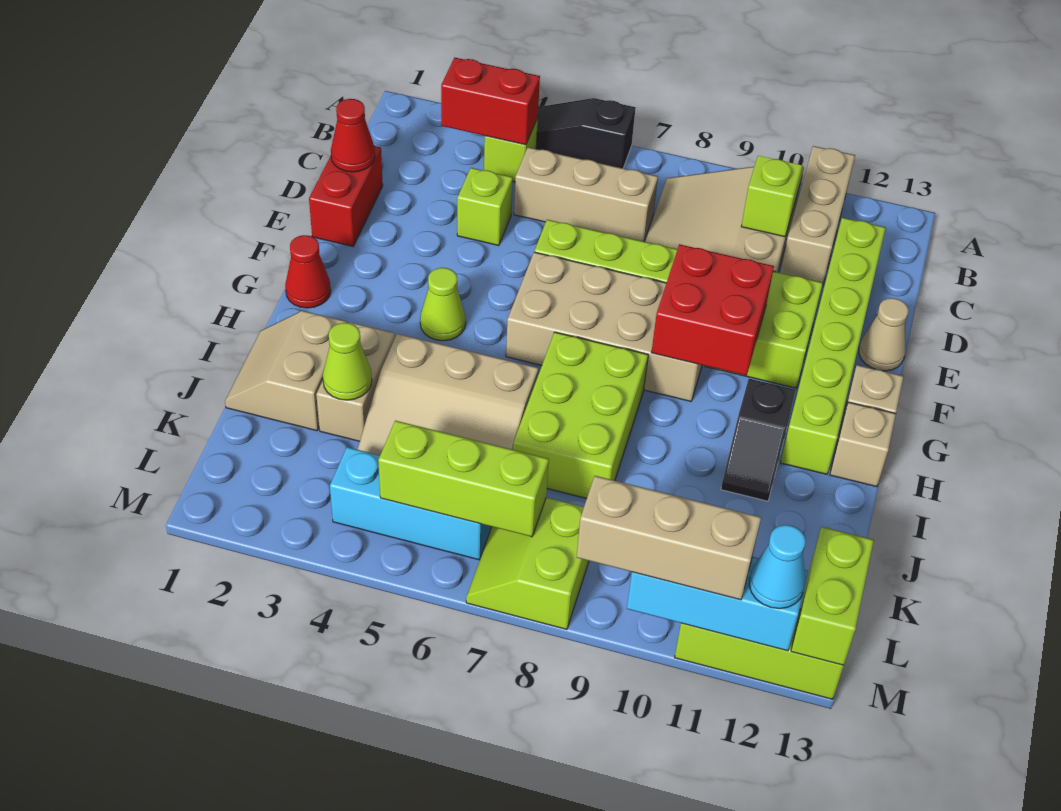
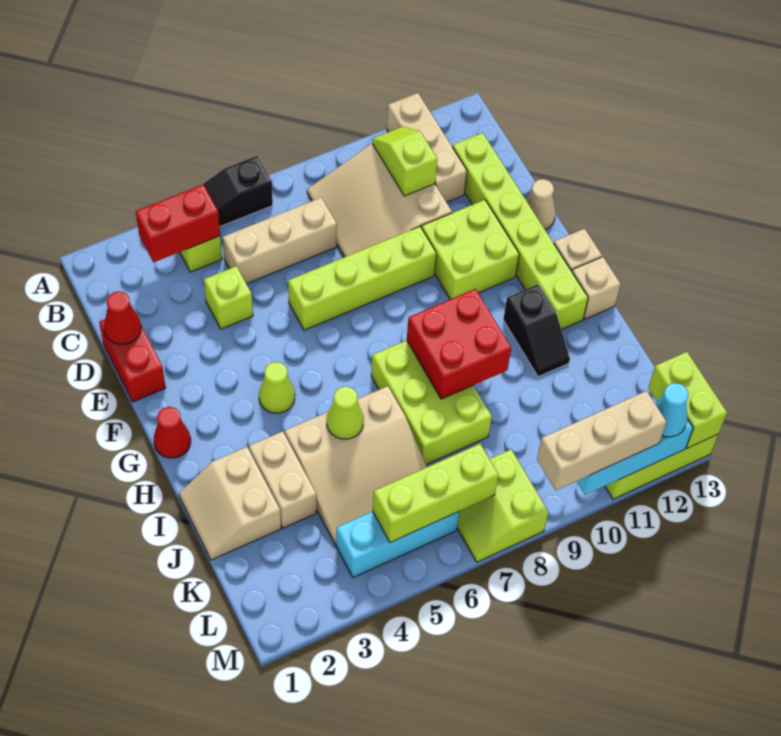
tan brick F6:G9 level 1 -> none
red brick F9:G10 level 2 -> red brick H8:I9 level 2
lime cone J3 level 2 -> lime cone I5 level 2

